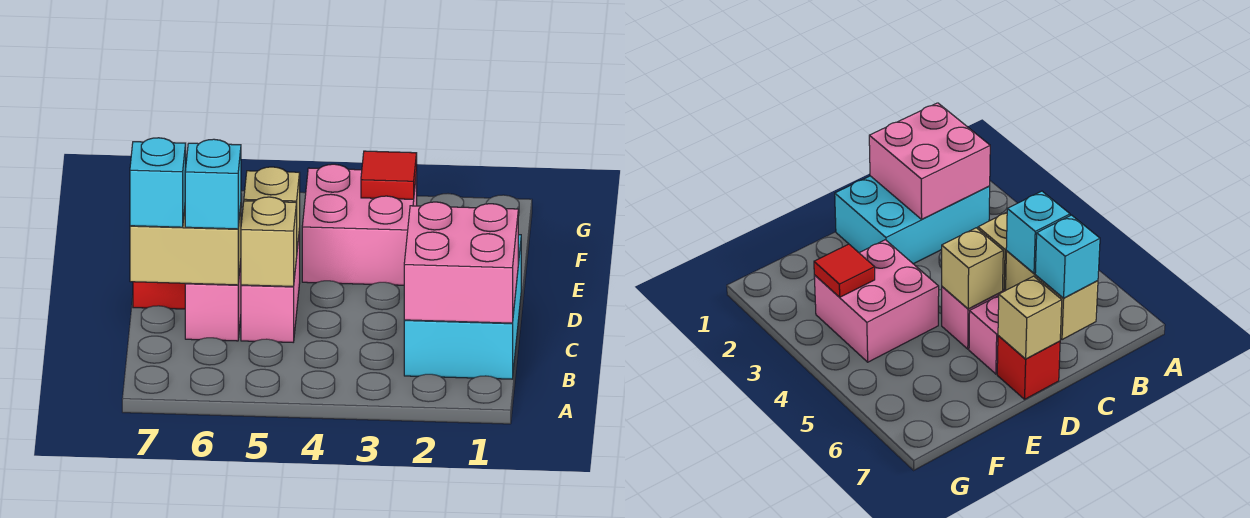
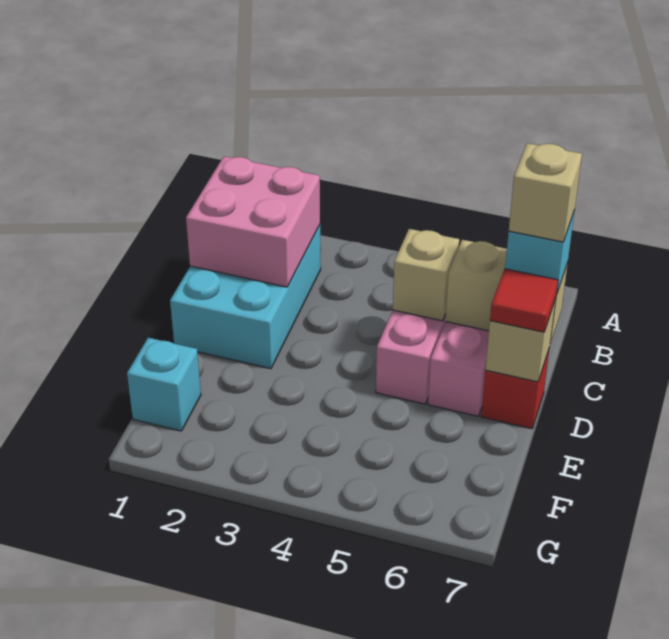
cyan brick C6 level 3 -> cyan brick F1 level 1
tan brick D5 level 2 -> tan brick C7 level 4
pink brick E3:F4 level 1 -> none
red tile F3 level 2 -> red tile D7 level 3

